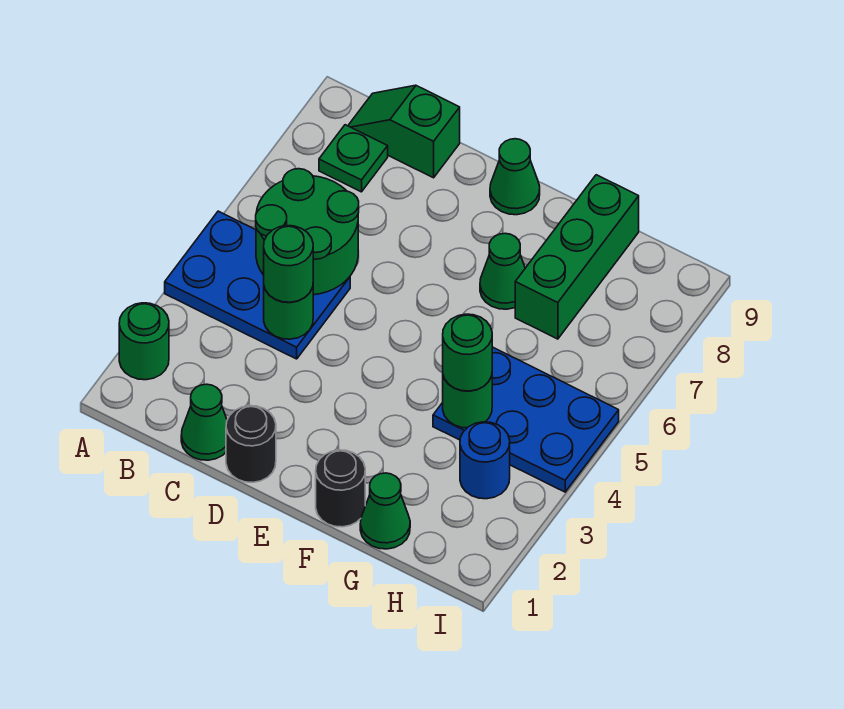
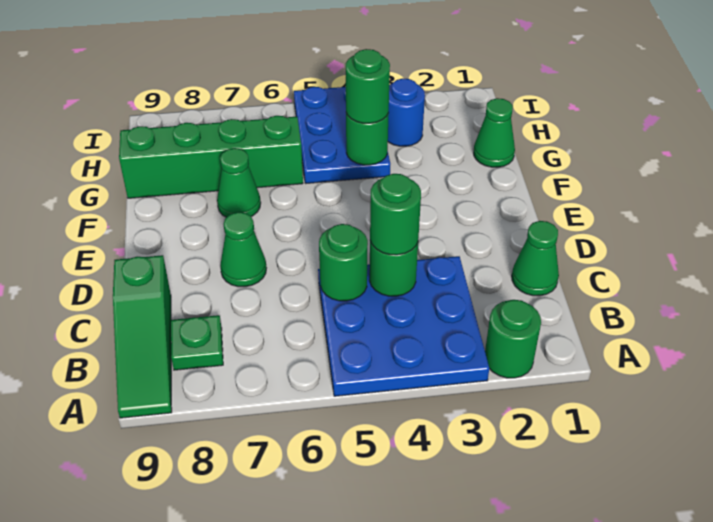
blue plate A4:C5 level 1 -> blue plate A3:C5 level 1
green round brick B5:C6 level 2 -> green round brick C5 level 2
green slope B9:C9 level 1 top C -> green slope A9:C9 level 1 top C
black round brick D1 level 1 -> none
green cone E9 level 1 -> green cone D7 level 1
black round brick F1 level 1 -> none
green brick G7:G9 level 1 -> green brick G6:G9 level 1

